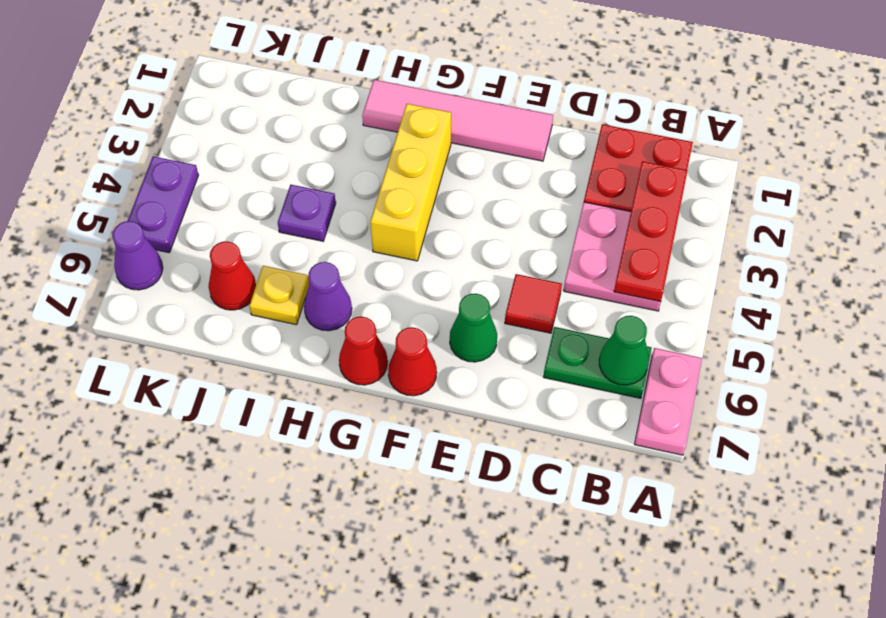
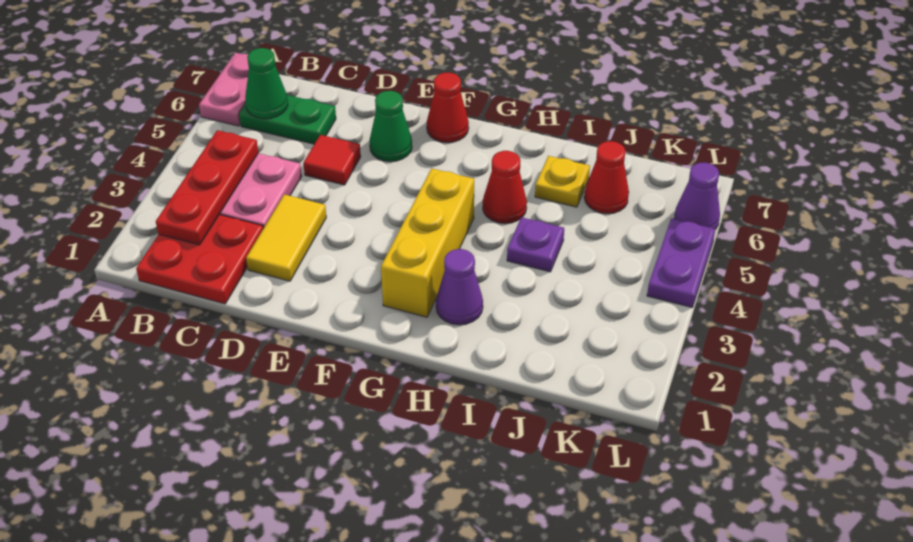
none -> yellow tile D2:D3 level 1
pink tile E1:H1 level 1 -> none
red cone G7 level 1 -> red cone H5 level 1
purple cone H6 level 1 -> purple cone H2 level 1

